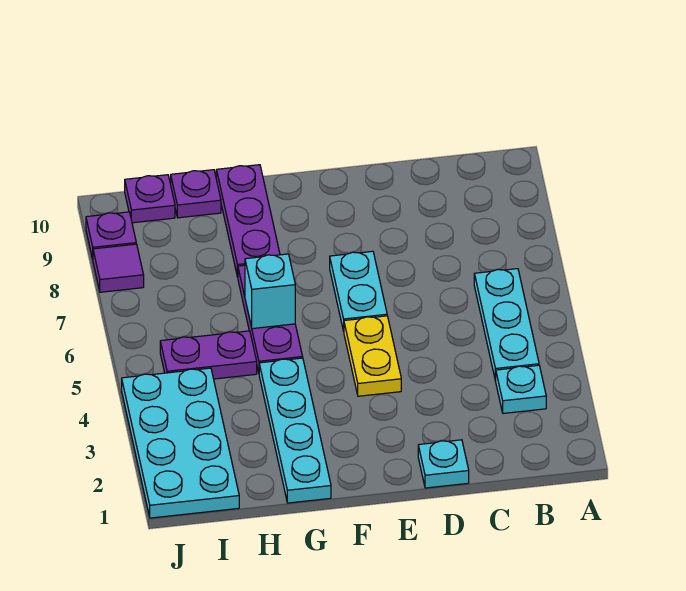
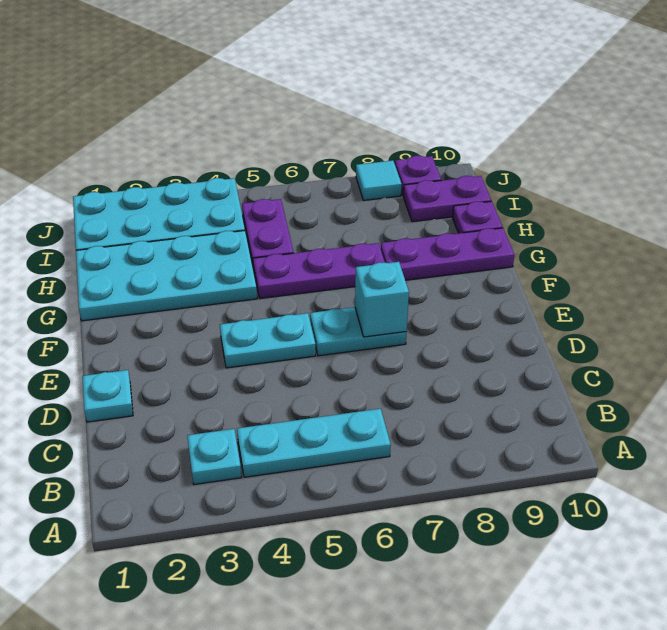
yellow plate E4:E5 level 1 -> cyan plate E4:E5 level 1
cyan plate G1:G4 level 1 -> cyan plate G1:H4 level 1
cyan brick G6 level 2 -> cyan brick E7 level 2
purple plate I10 level 1 -> purple plate I9:I10 level 1
purple tile J8 level 1 -> cyan tile J8 level 1

